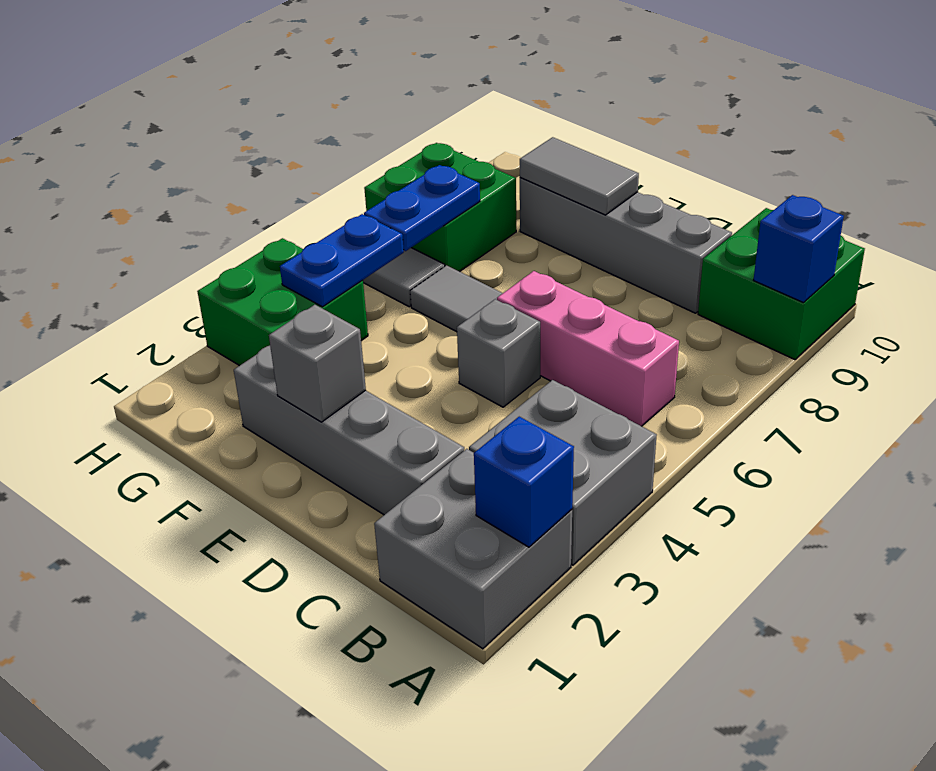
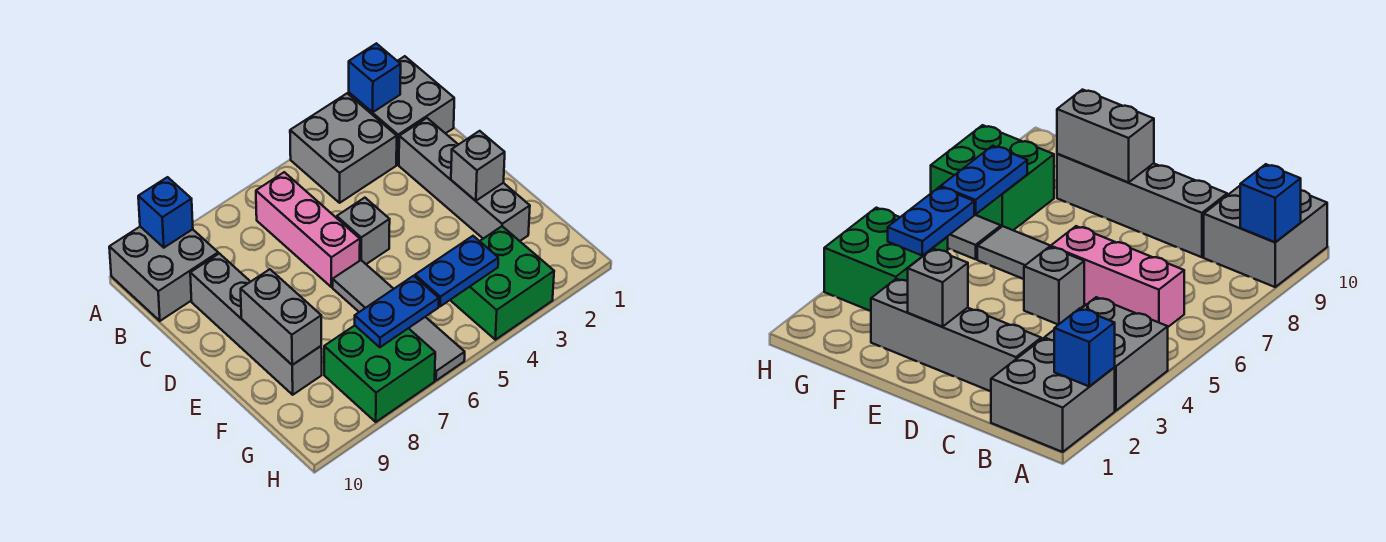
green brick A9:B10 level 1 -> grey brick A9:B10 level 1
grey tile E9:F9 level 2 -> grey brick E9:F9 level 2

